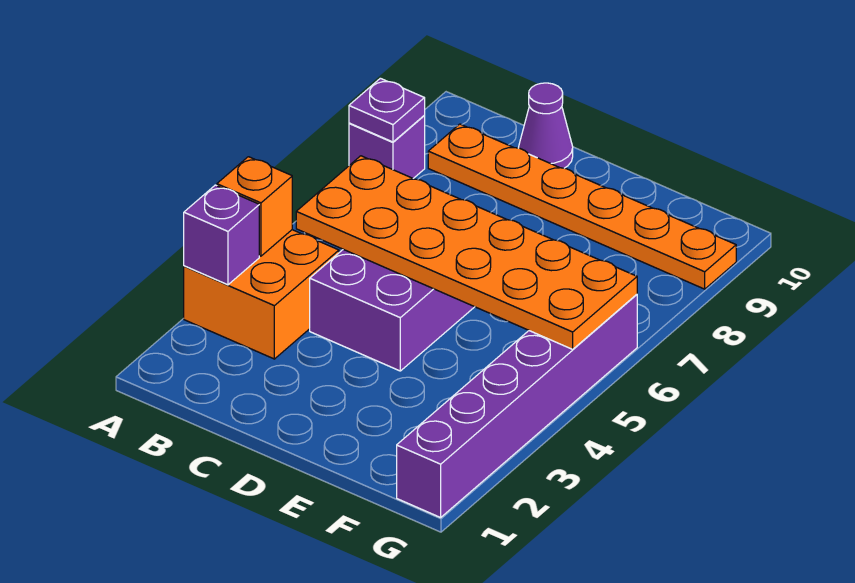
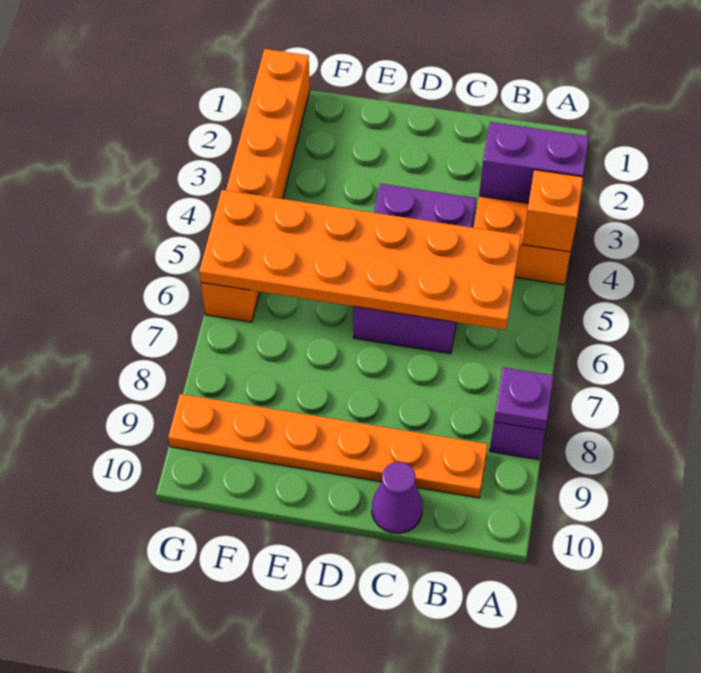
purple brick A3 level 2 -> purple brick A3:B3 level 2
purple brick G1:G6 level 1 -> orange brick G1:G6 level 1

